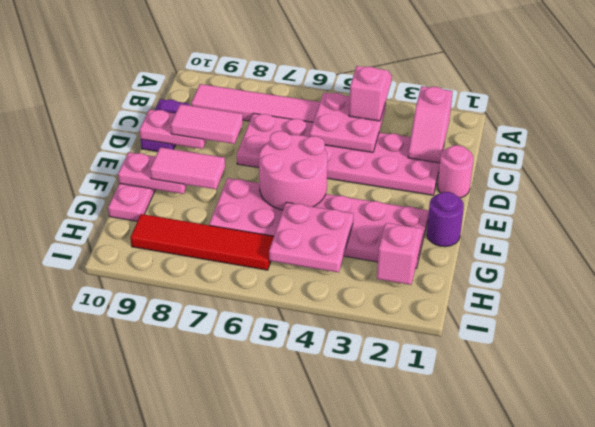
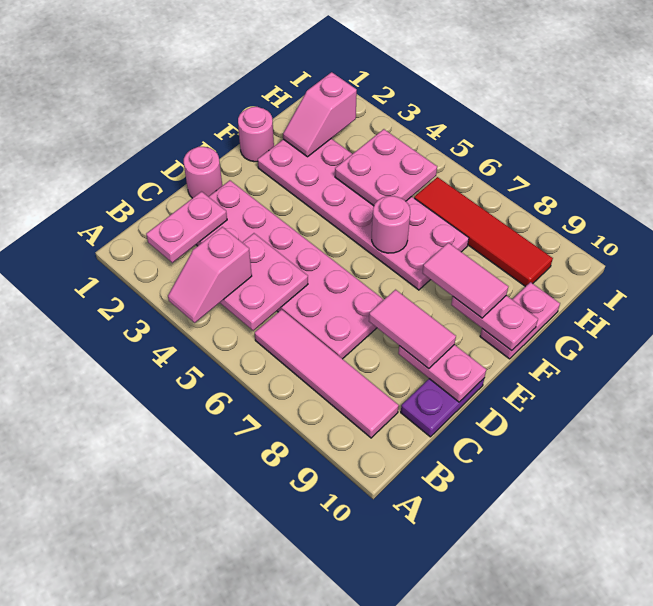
pink slope B2:C2 level 2 top B -> pink plate B2:C2 level 2
pink round brick E5:F6 level 2 -> pink round brick F6 level 2
purple round brick F1 level 1 -> pink round brick F1 level 1

